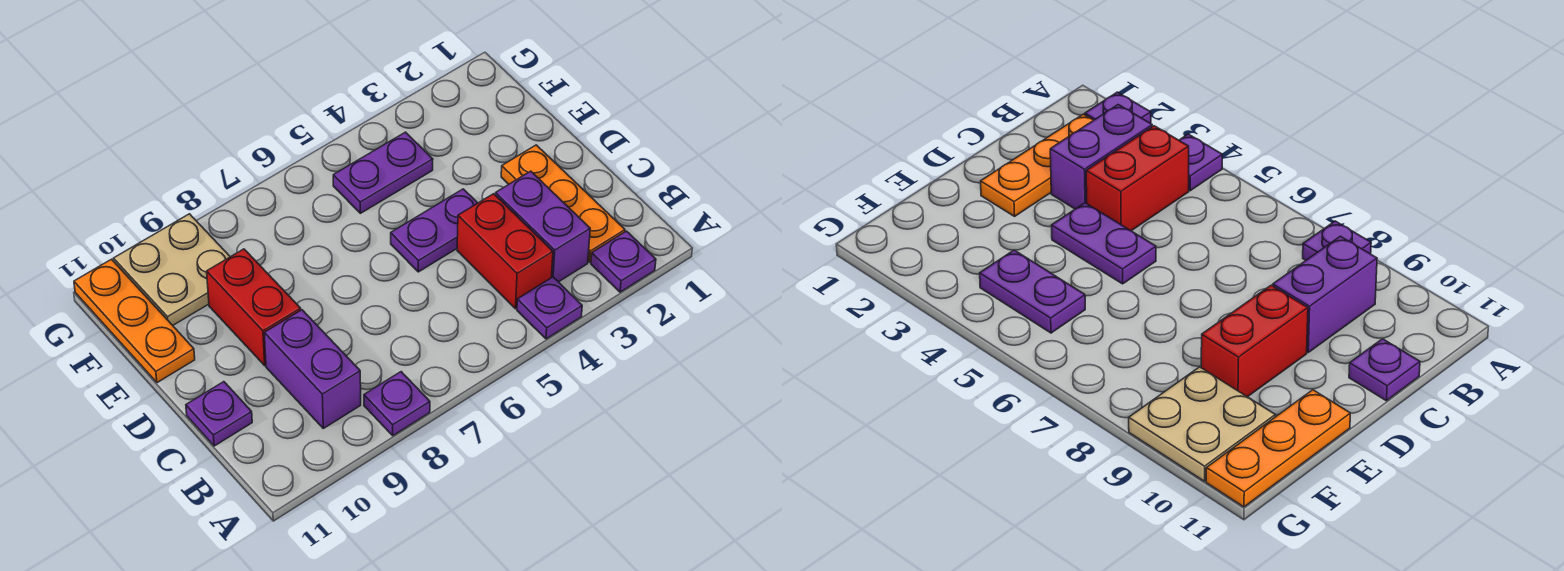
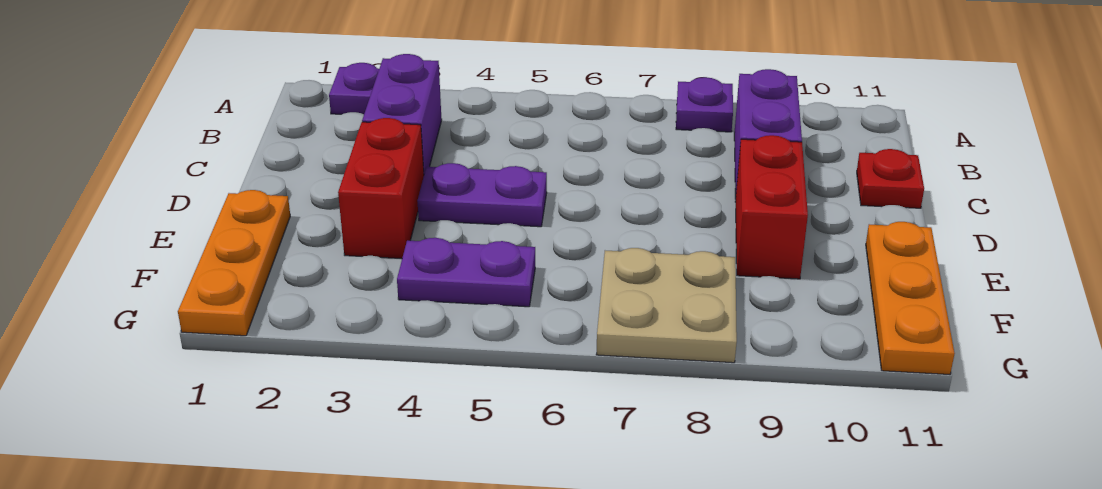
purple plate A4 level 1 -> none
orange plate B2:D2 level 1 -> orange plate E1:G1 level 1
red brick B4:C4 level 1 -> red brick D3:E3 level 1
purple plate C11 level 1 -> red plate C11 level 1
tan plate F9:G10 level 1 -> tan plate F7:G8 level 1

